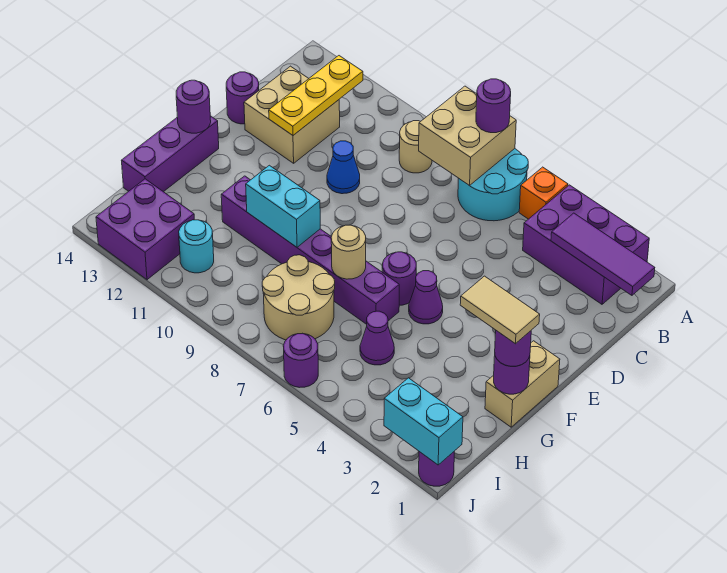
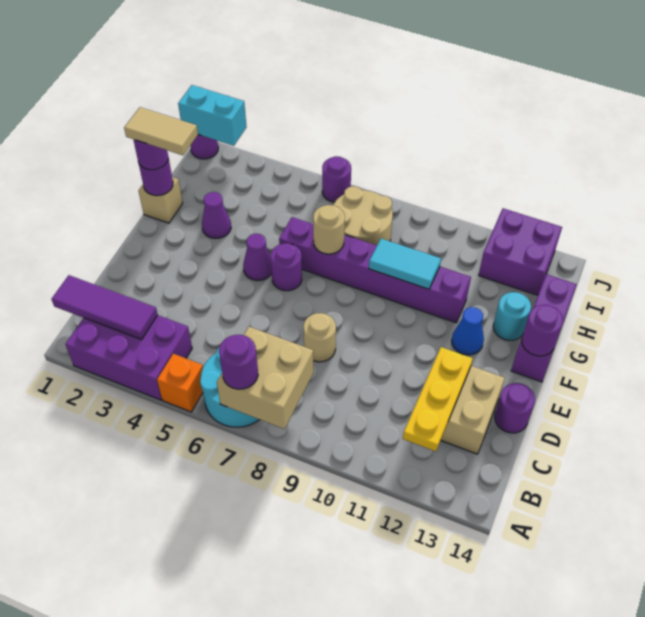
tan round brick B9 level 1 -> tan round brick D8 level 1
blue cone D10 level 1 -> blue cone F12 level 1
tan brick F1:G1 level 1 -> tan brick G1 level 1
cyan brick G9:G10 level 2 -> cyan tile G9:G10 level 2
purple cone H5 level 1 -> purple cone G3 level 1
cyan round brick I11 level 1 -> cyan round brick G13 level 1

